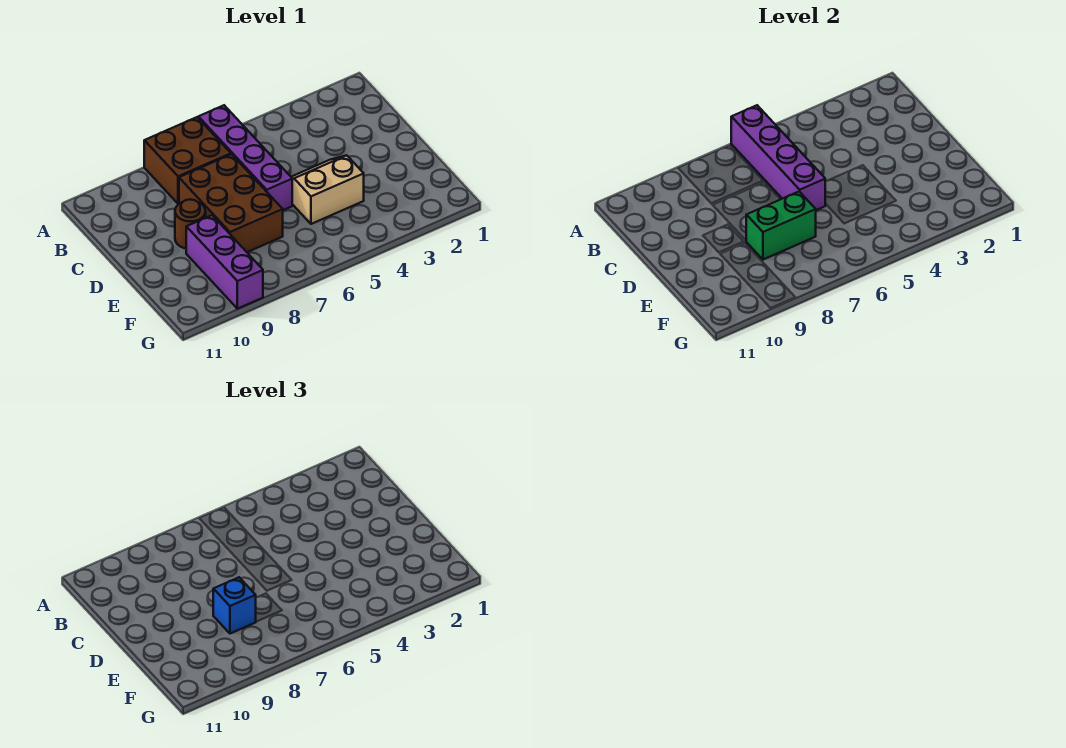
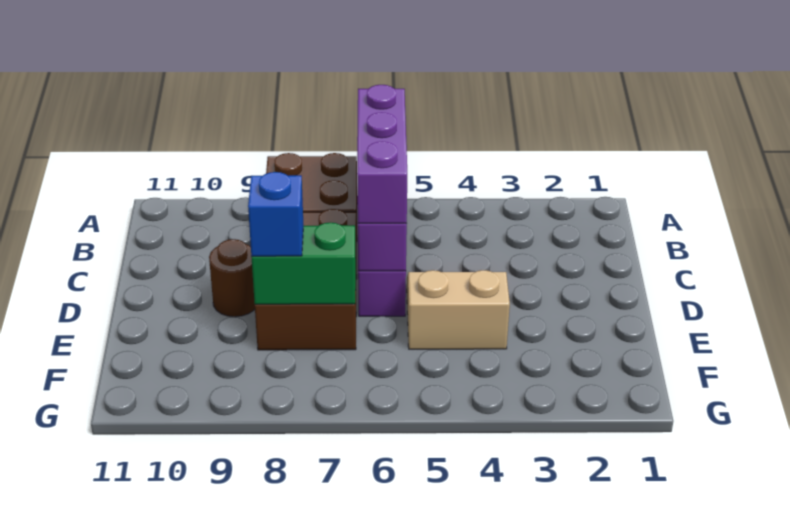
purple brick E9:G9 level 1 -> purple brick B6:D6 level 3

